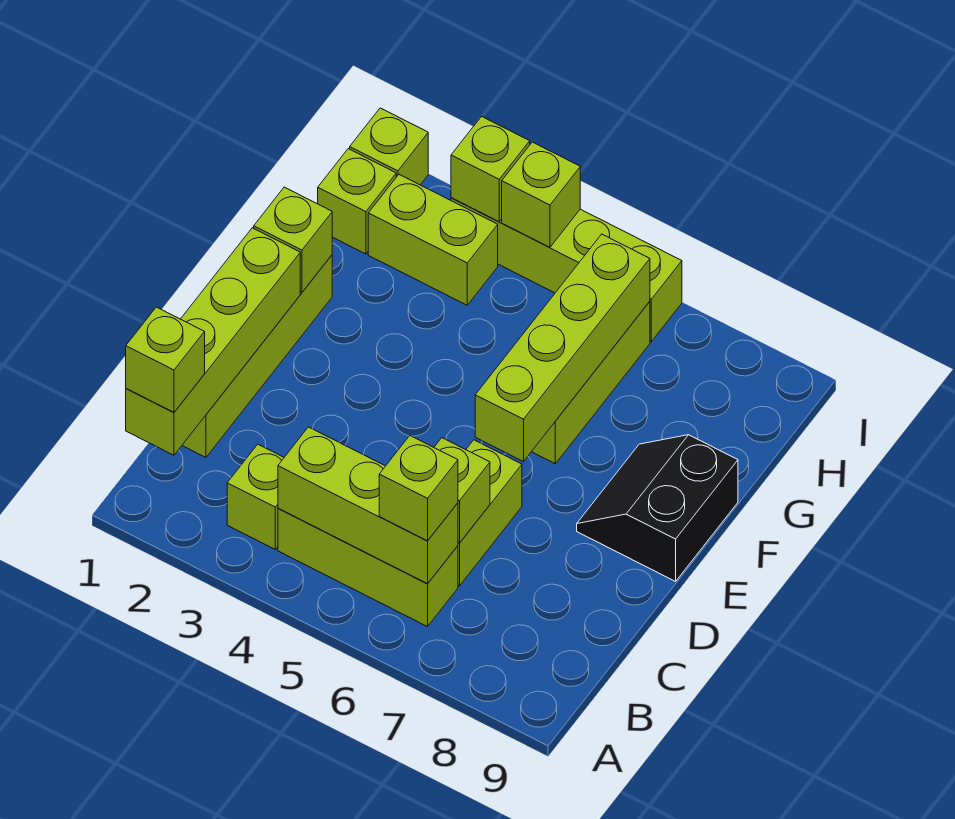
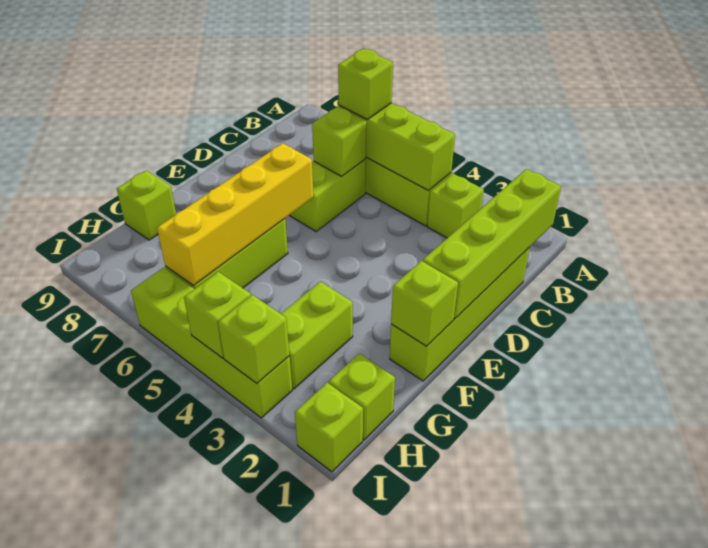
lime brick B1 level 3 -> lime brick G9 level 1
lime brick E6:H6 level 2 -> yellow brick E6:H6 level 2
black slope E8:F9 level 1 top 9 -> none
lime brick H2:H3 level 1 -> lime brick G3:H3 level 1

